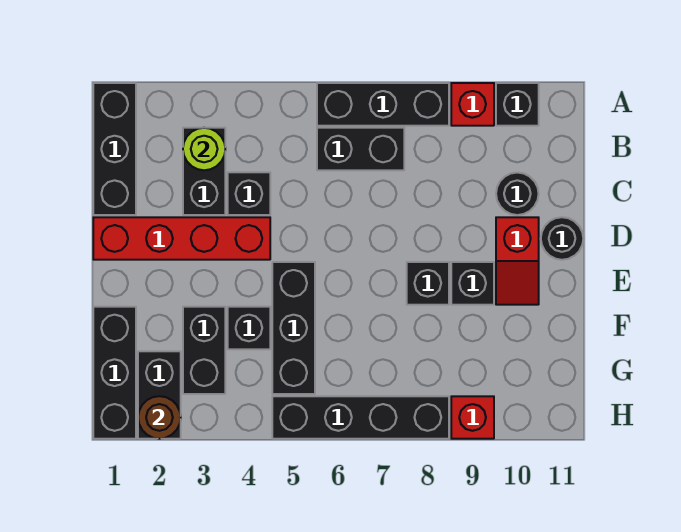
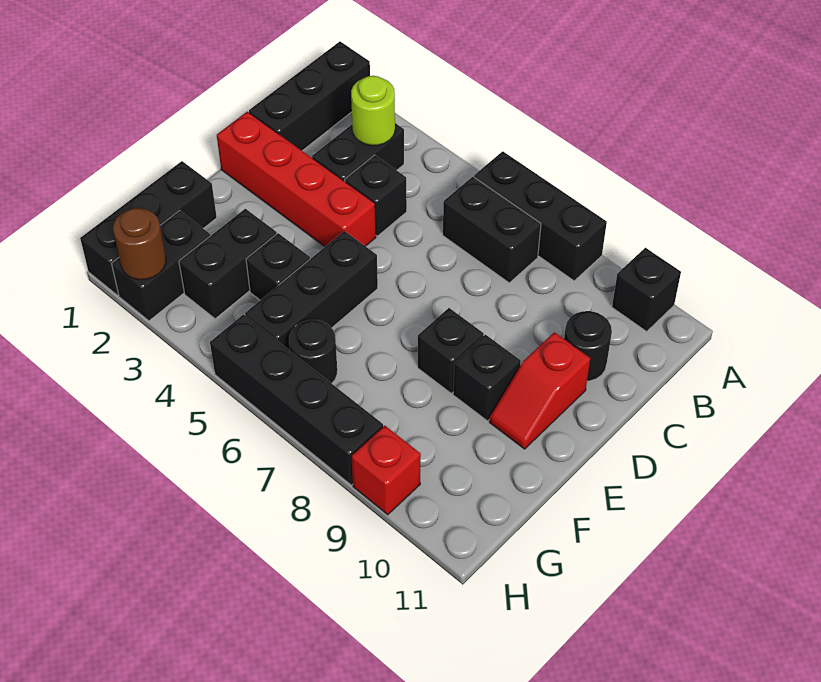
red brick A9 level 1 -> none
black round brick D11 level 1 -> black round brick G6 level 1

